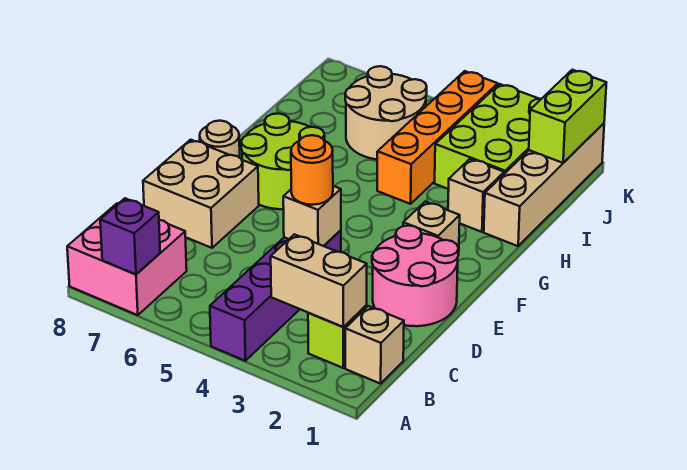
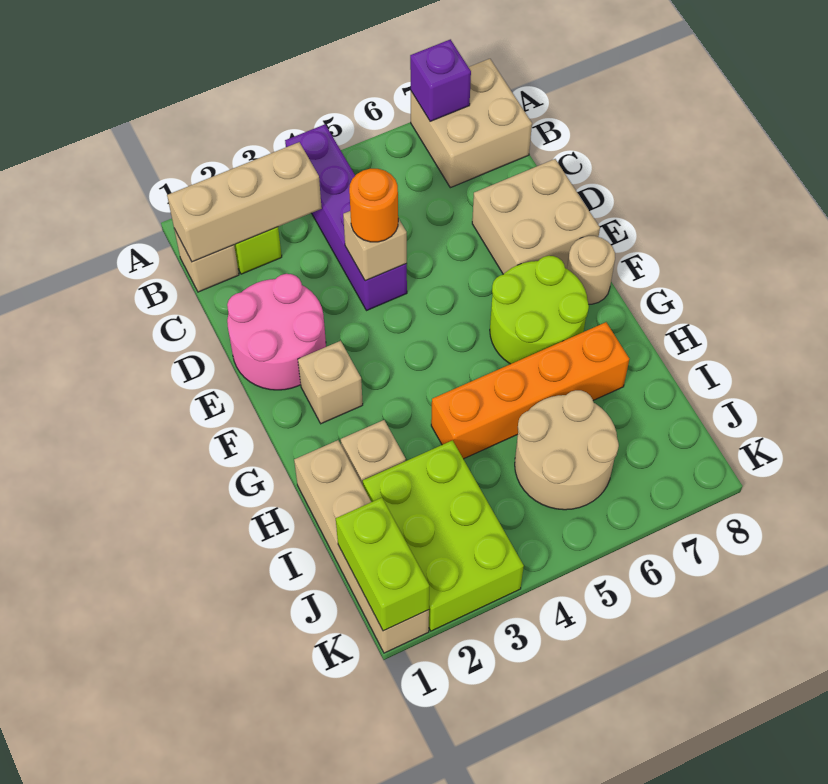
pink brick A7:B8 level 1 -> tan brick A7:B8 level 1
tan brick B2:B3 level 2 -> tan brick B1:B3 level 2
orange brick H4:K4 level 1 -> orange brick H4:H7 level 1

